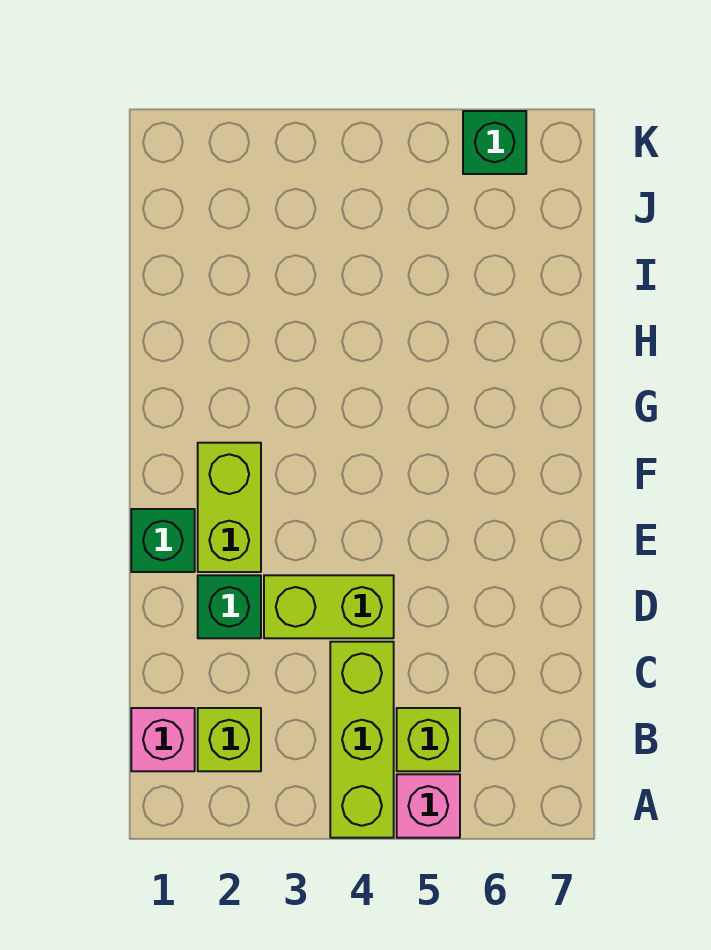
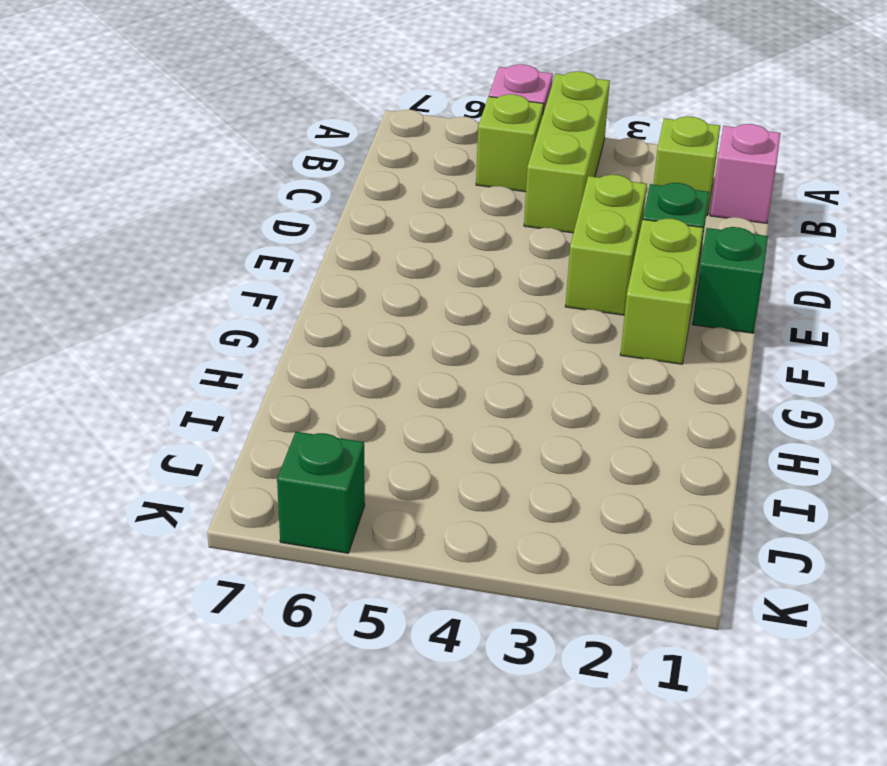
lime brick D3:D4 level 1 -> lime brick D3:E3 level 1

